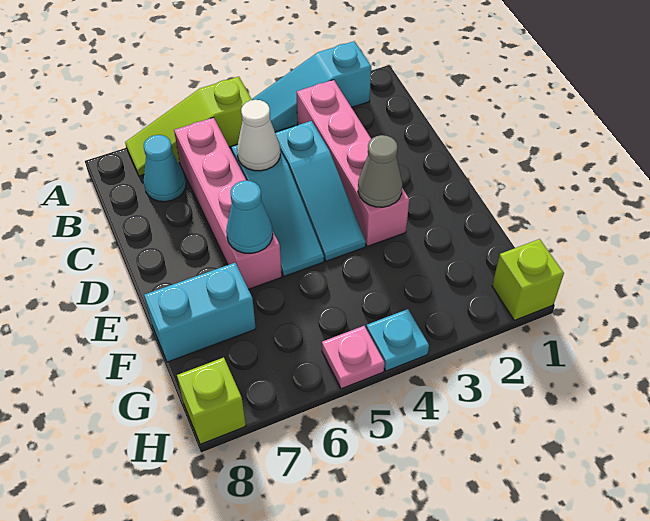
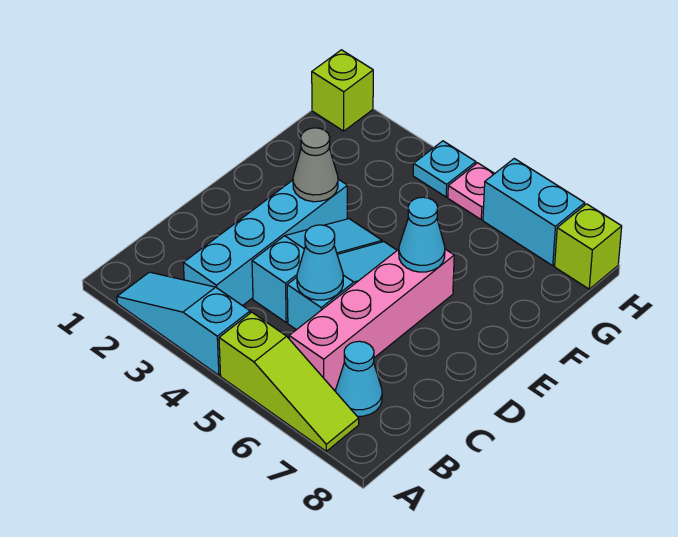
cyan slope A2:A4 level 1 top 2 -> cyan slope A2:A4 level 1 top 4
pink brick B3:E3 level 1 -> cyan brick B3:E3 level 1
white cone C5 level 2 -> cyan cone C5 level 2
cyan brick F7:F8 level 1 -> cyan brick H6:H7 level 1

